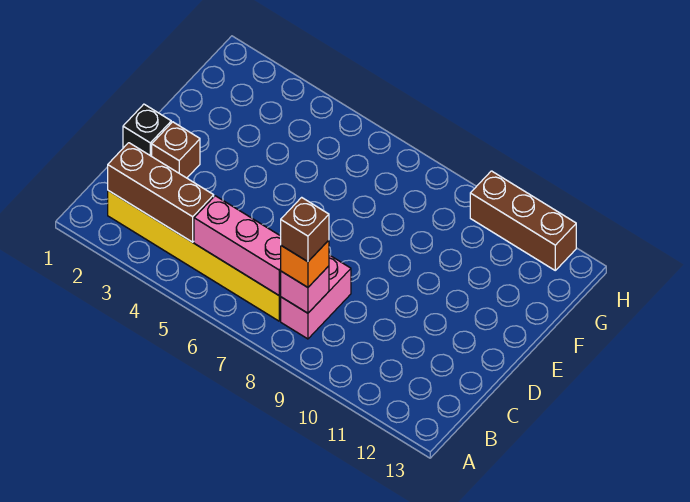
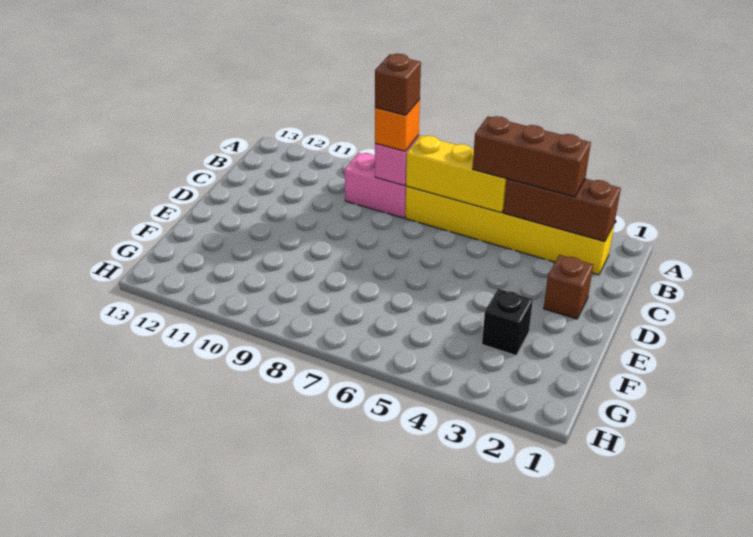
pink brick B5:B7 level 2 -> yellow brick B5:B7 level 2
pink brick B8:C8 level 1 -> pink brick B8:B9 level 1
black brick D1 level 1 -> black brick F3 level 1
brown brick H10:H12 level 1 -> brown brick B3:B5 level 3

